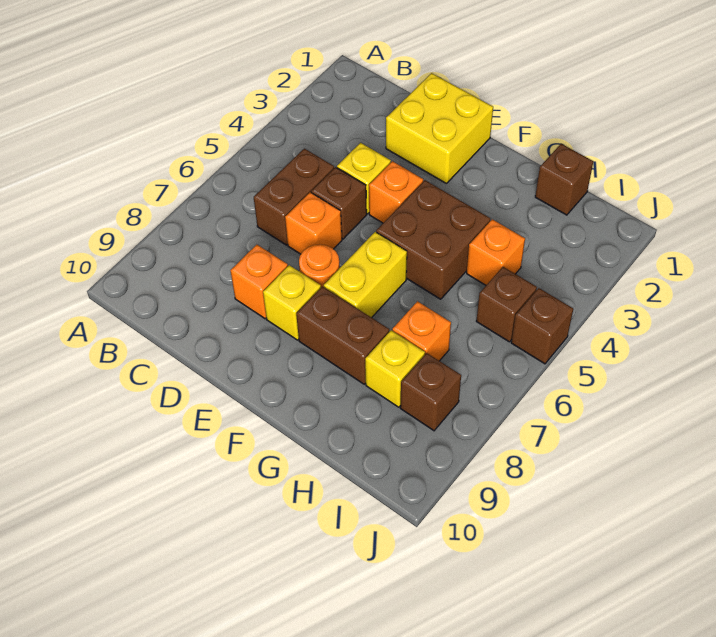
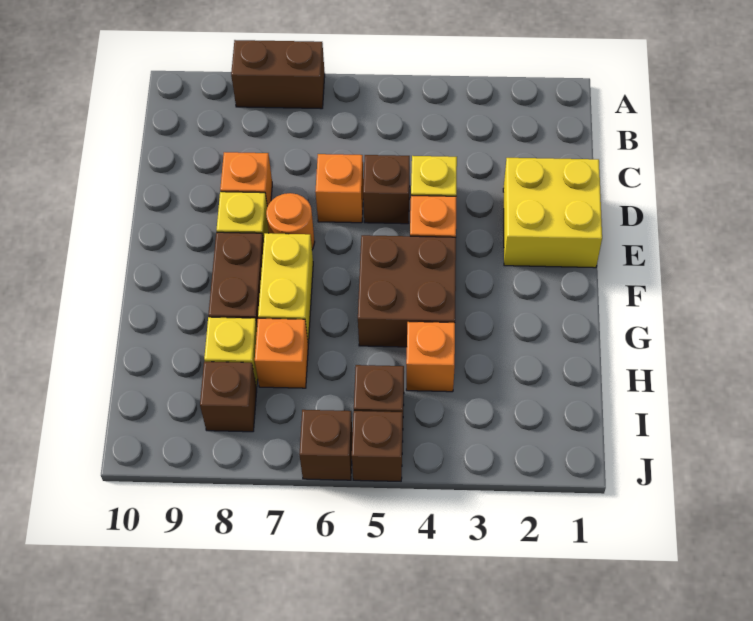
brown brick C5:C6 level 1 -> brown brick A7:A8 level 1
yellow brick F6:F7 level 1 -> yellow brick F7:G7 level 1
brown brick H1 level 1 -> brown brick J6 level 1

